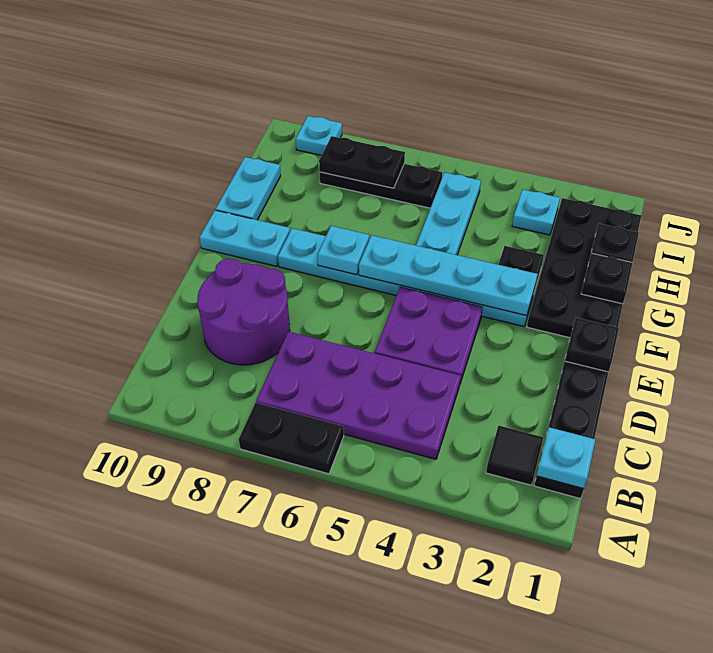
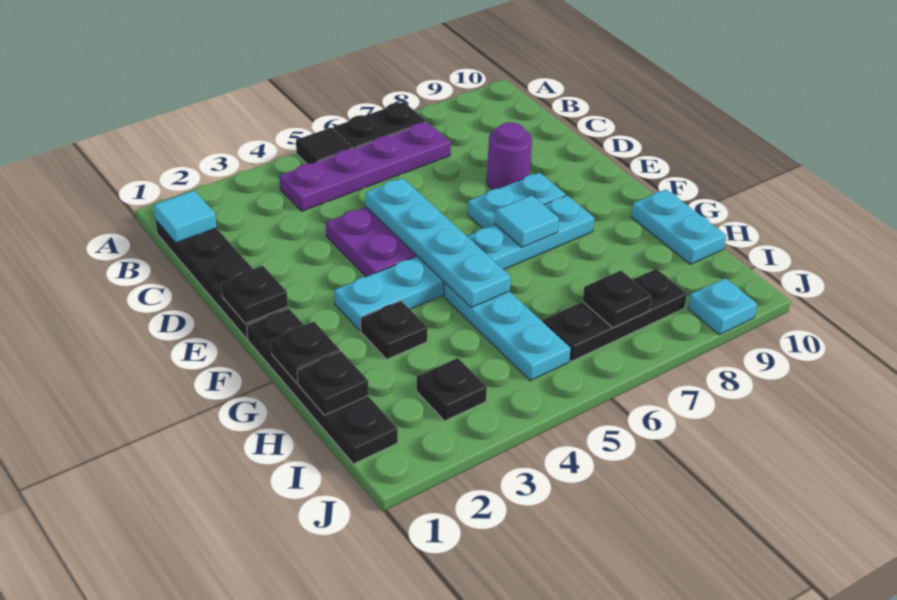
cyan plate B1 level 2 -> cyan tile B1 level 2
black tile B2 level 1 -> black tile A5 level 1
purple plate B4:C7 level 1 -> purple plate B4:B7 level 1
purple round brick C8:D9 level 1 -> purple round brick D8 level 1
black plate F1:I2 level 1 -> black plate F1:I1 level 1
cyan plate F3:F6 level 2 -> cyan plate D5:G5 level 2
cyan plate F7 level 2 -> cyan tile F7 level 2
cyan plate F9:F10 level 1 -> cyan plate E7:E8 level 1
cyan plate I3 level 1 -> black plate I3 level 1
black plate I7:I8 level 2 -> black plate I7 level 2

